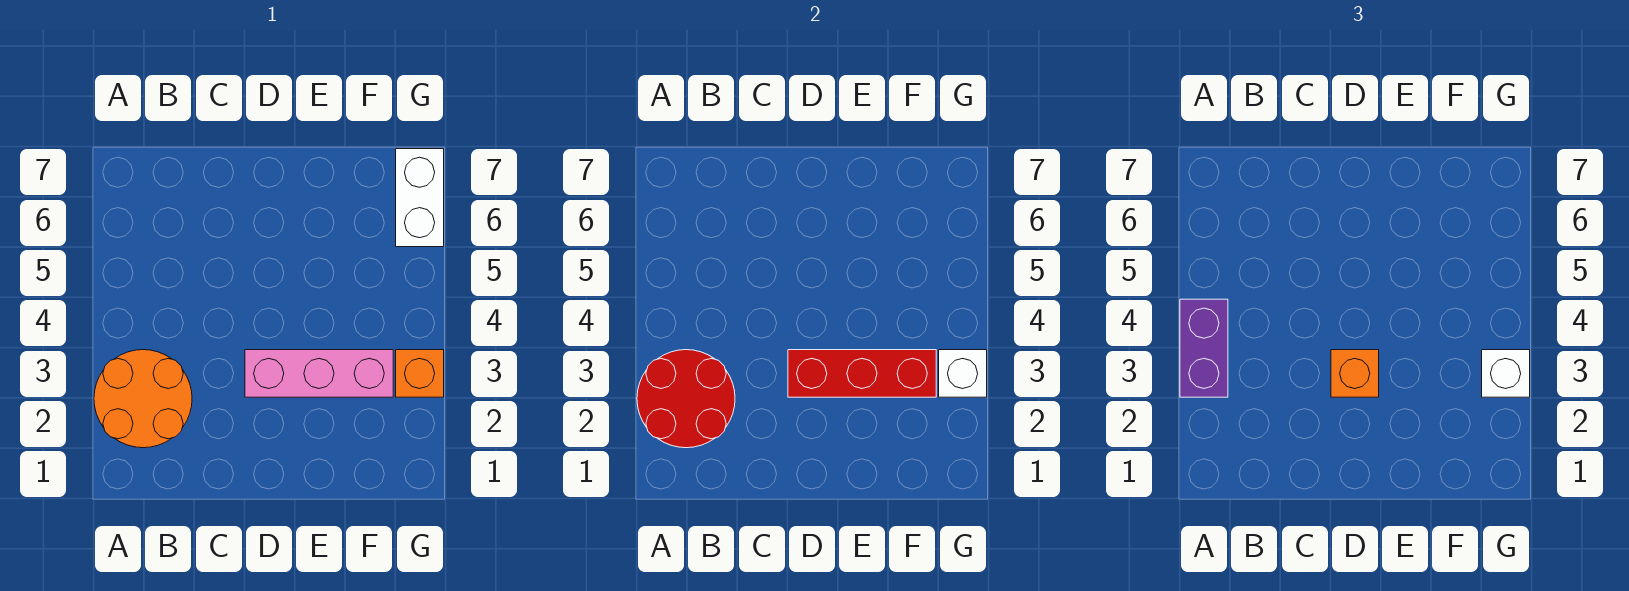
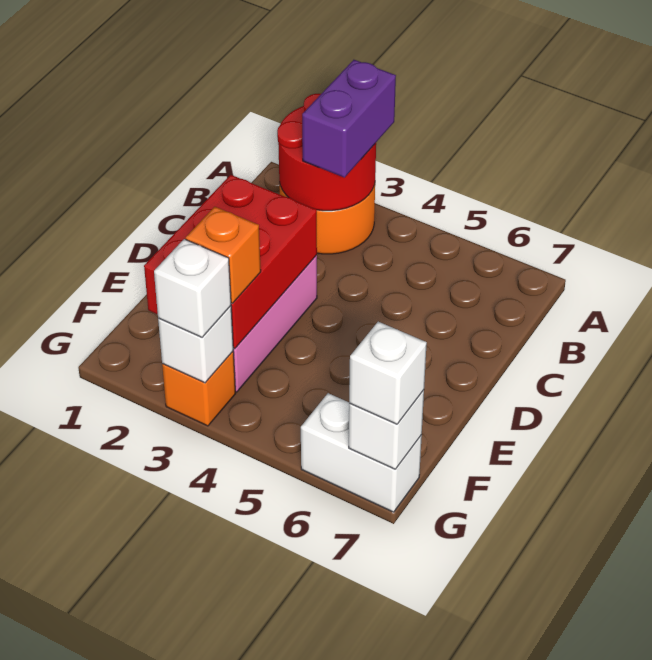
purple brick A3:A4 level 3 -> purple brick A3:B3 level 3
red brick D3:F3 level 2 -> red brick D2:F3 level 2
orange brick D3 level 3 -> orange brick F3 level 3
none -> white brick G7 level 2
none -> white brick G7 level 3

